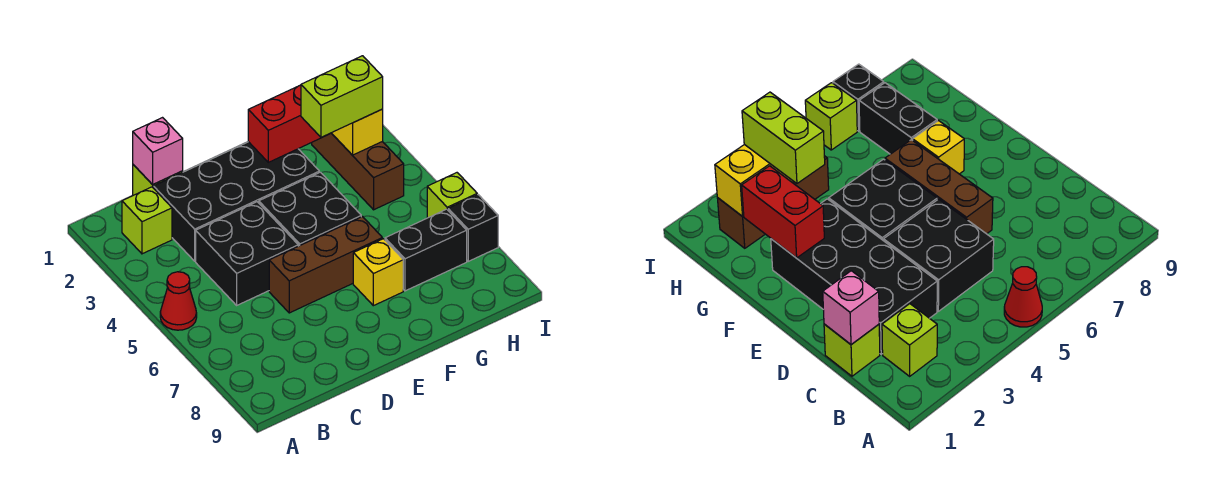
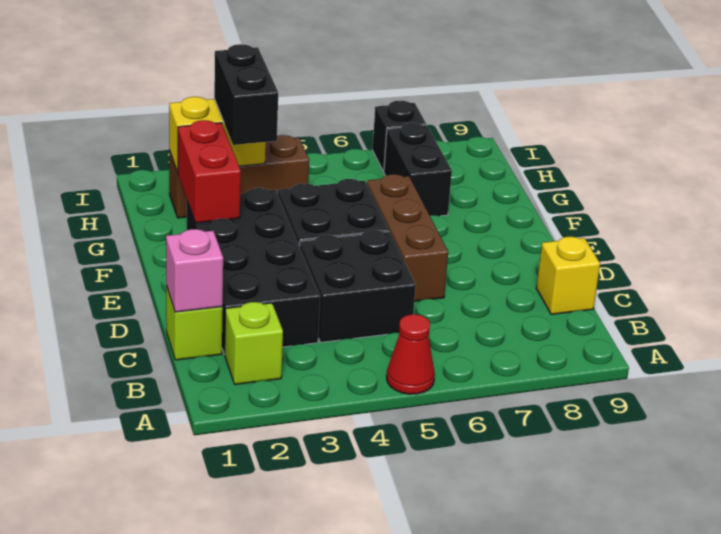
yellow brick F7 level 1 -> yellow brick C9 level 1
lime brick G3:H3 level 3 -> black brick G3:H3 level 3
lime brick I6 level 1 -> none

